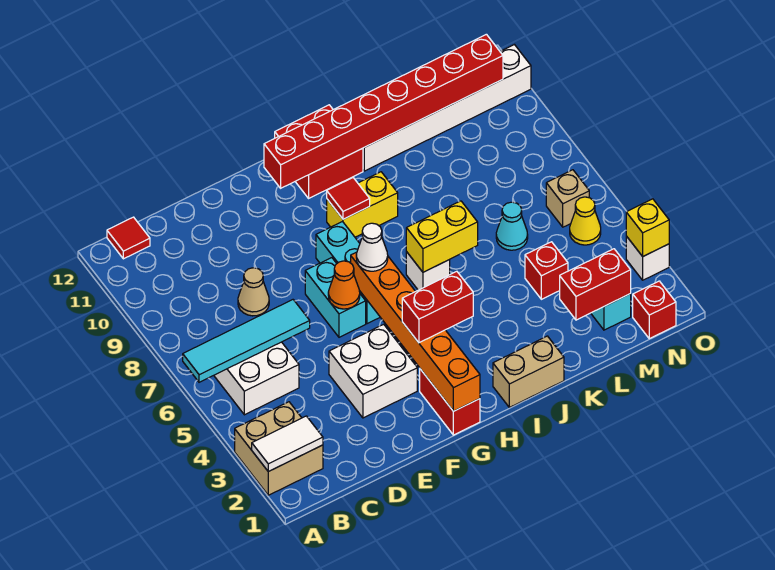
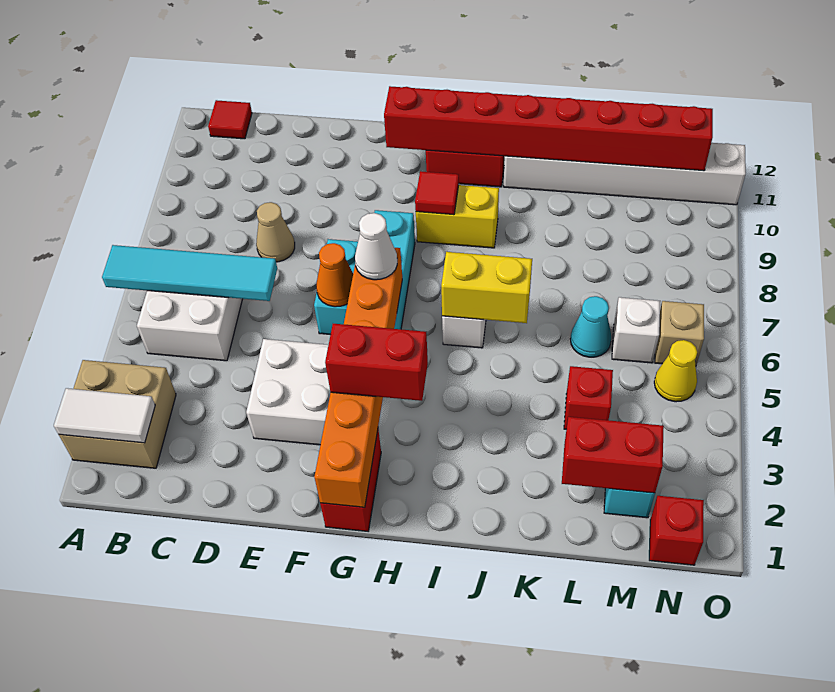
tan brick I1:J1 level 1 -> none
white brick O3 level 1 -> white brick M6 level 1
yellow brick O3 level 2 -> none

